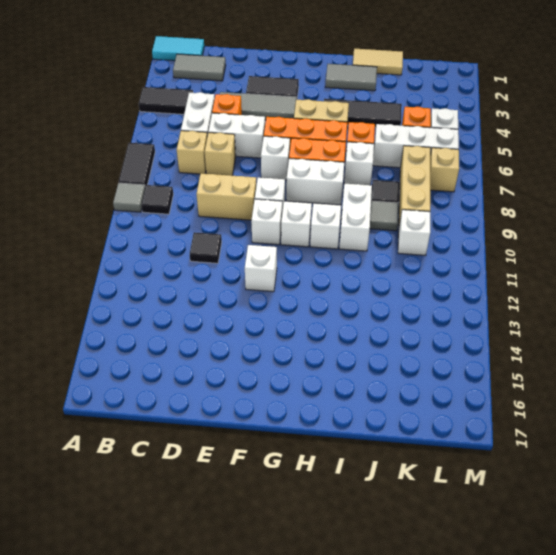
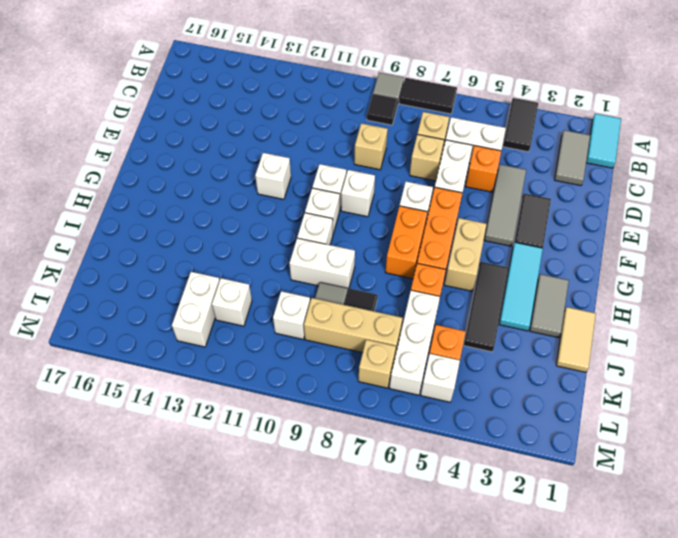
tan brick D9:E9 level 1 -> tan brick D9 level 1
black tile D11 level 1 -> none
none -> cyan tile G3:I3 level 1
white brick G8:H8 level 1 -> white brick K13:L13 level 1
white brick I7 level 1 -> white brick K12 level 1

